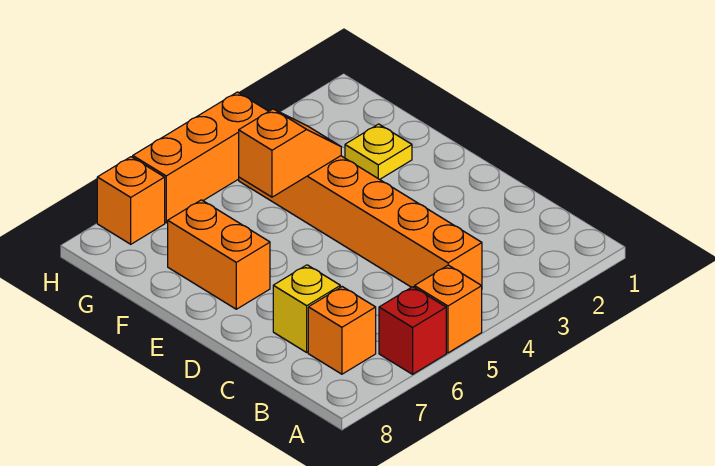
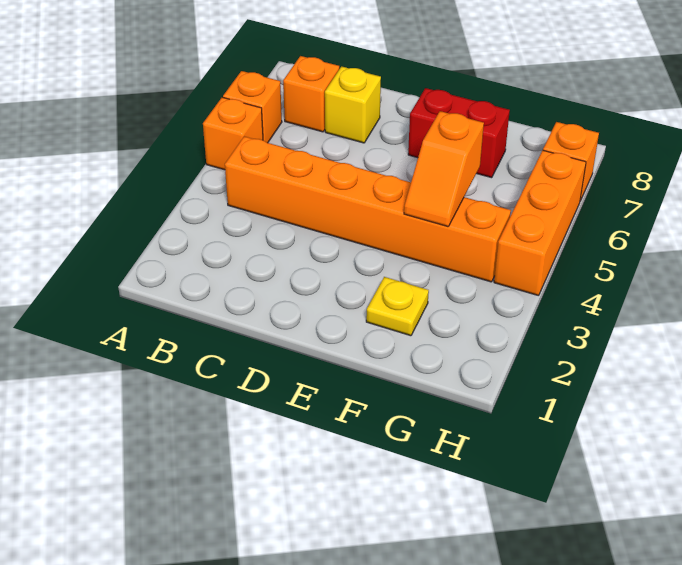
red brick A6 level 1 -> orange brick A6 level 1
orange brick E7:F7 level 1 -> red brick E7:F7 level 1

